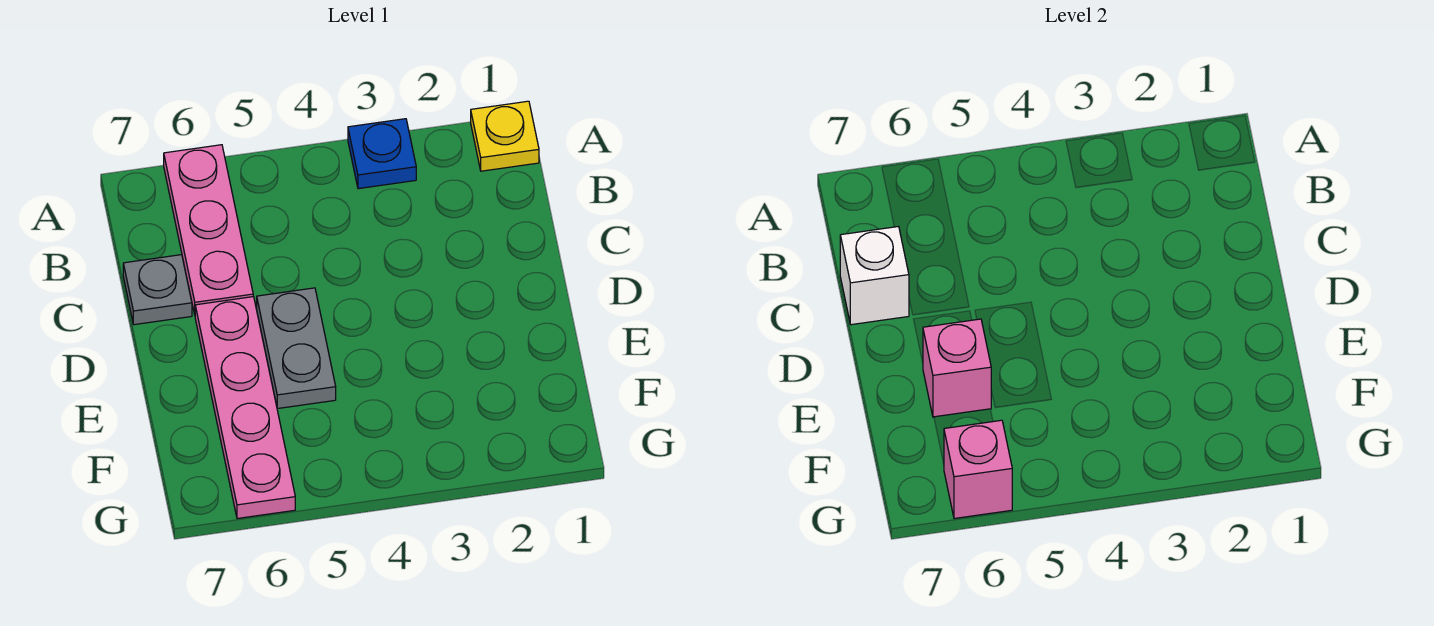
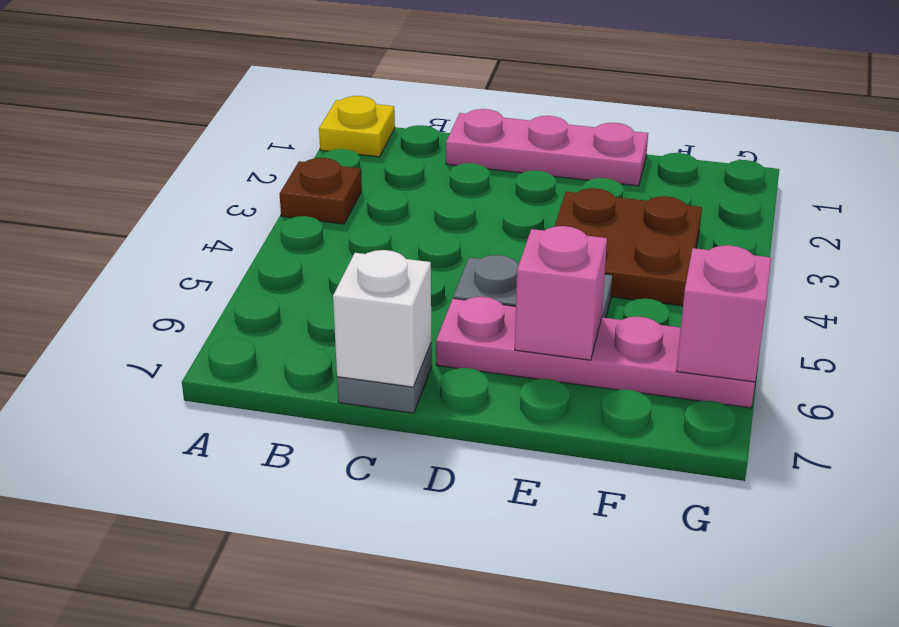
blue plate A3 level 1 -> brown plate A3 level 1
pink plate A6:C6 level 1 -> pink plate C1:E1 level 1
none -> brown plate E3:F4 level 1

